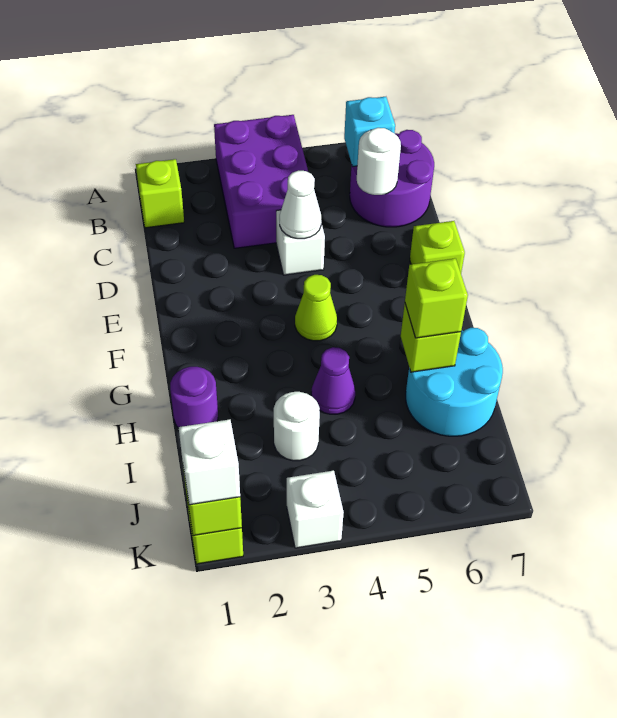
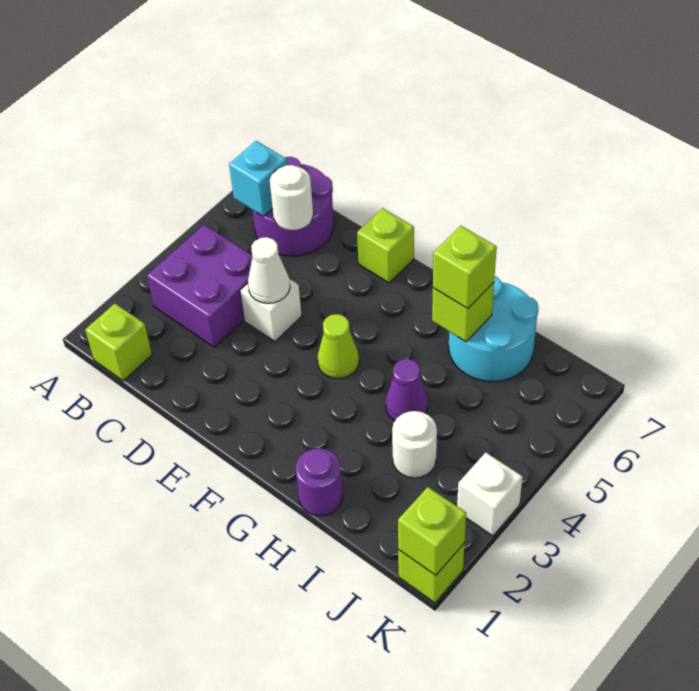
purple brick A3:C4 level 1 -> purple brick B3:C4 level 1
white brick K1 level 3 -> none

